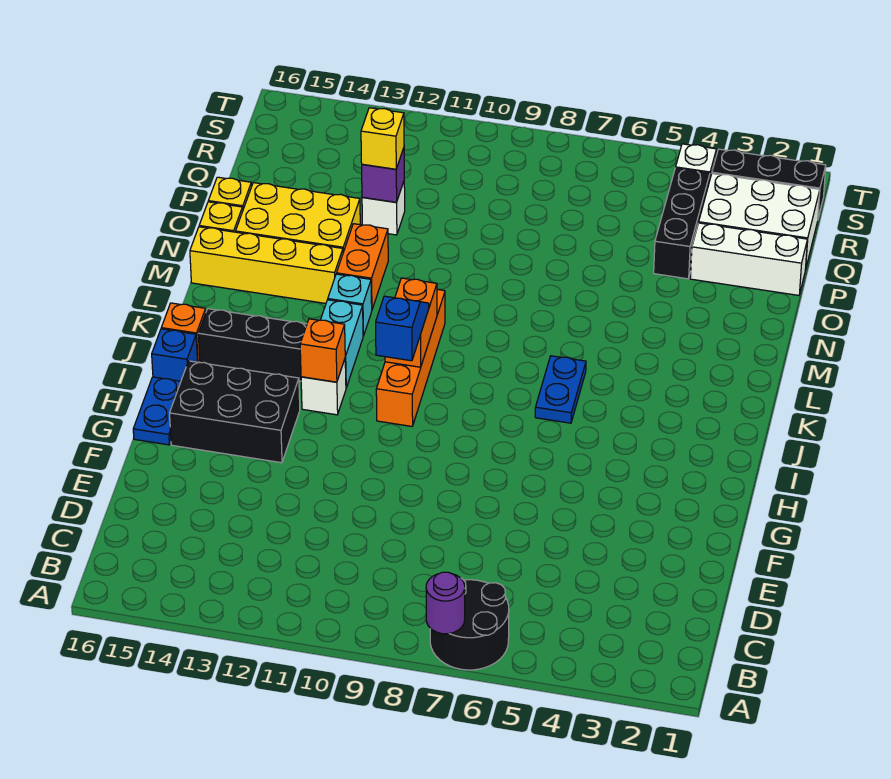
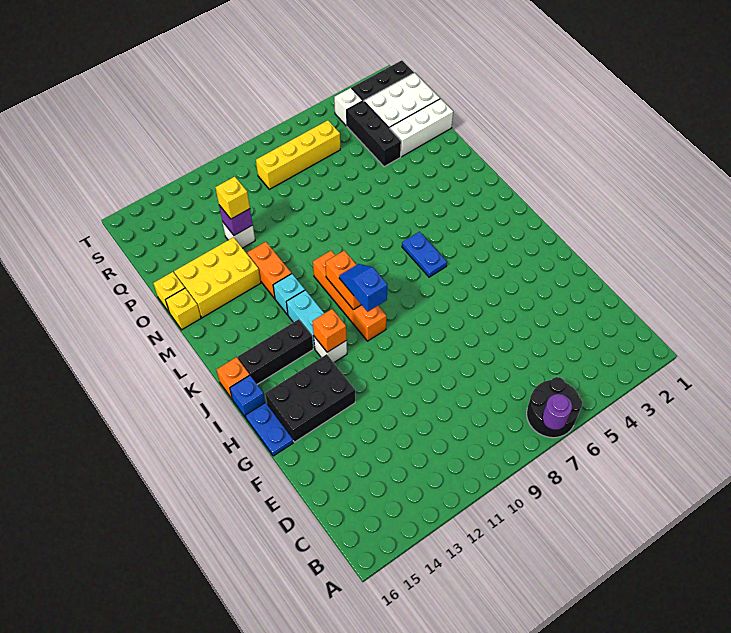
yellow brick M13:M16 level 1 -> yellow brick R6:R9 level 1

